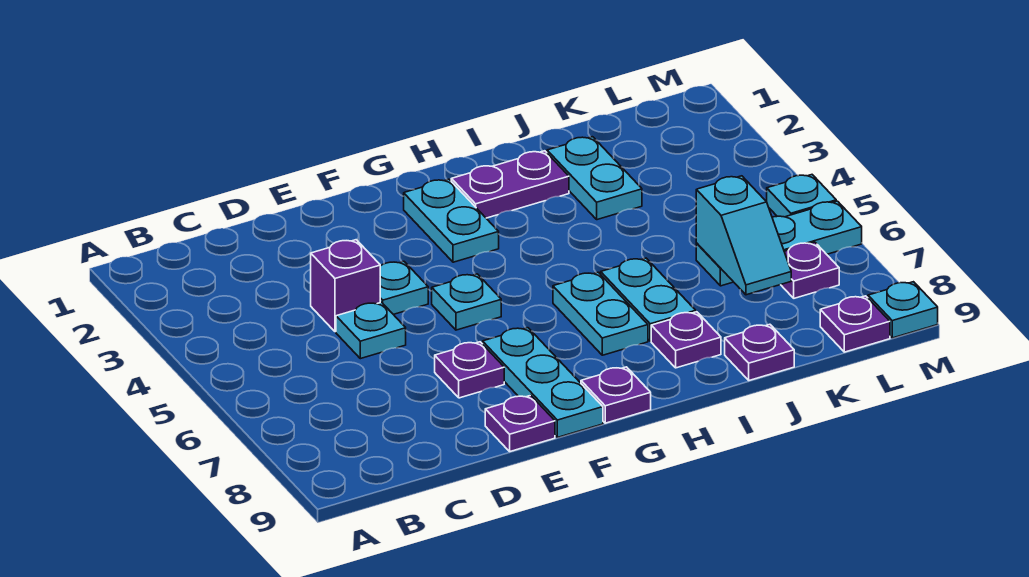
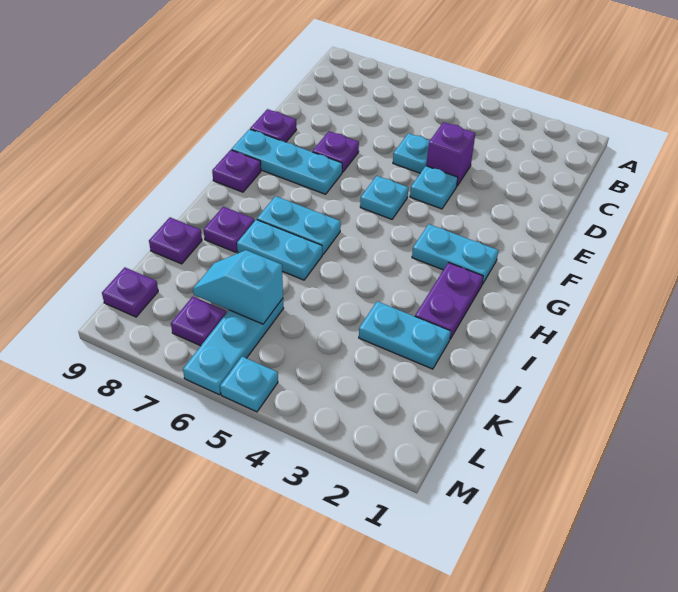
cyan plate M9 level 1 -> none

